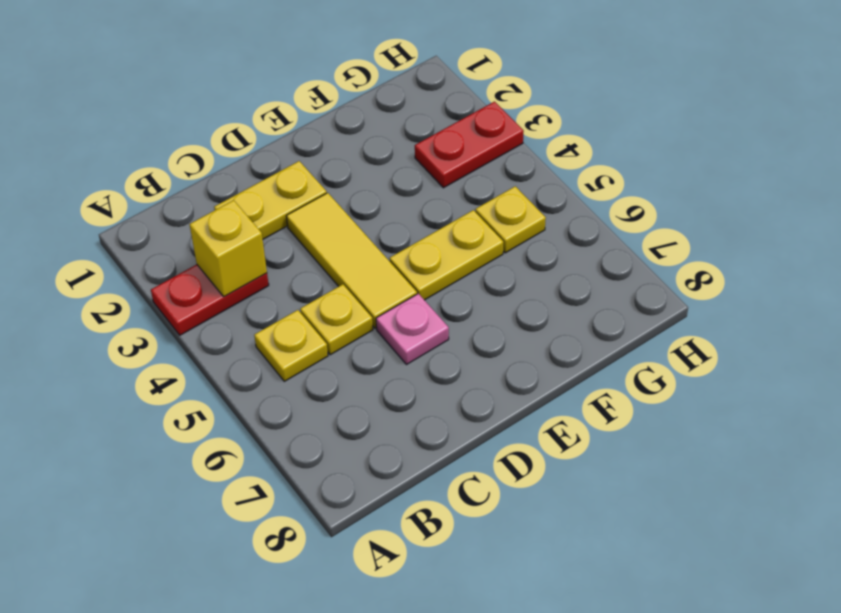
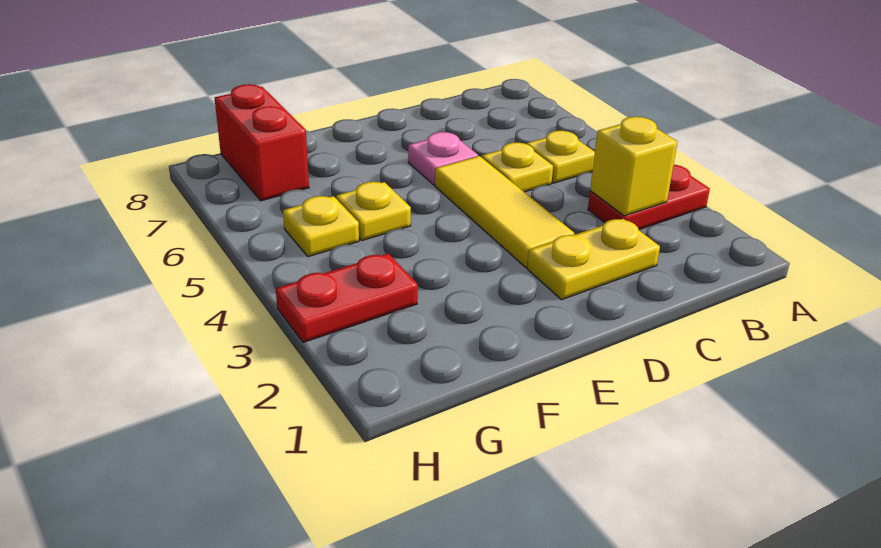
yellow plate E5:F5 level 1 -> yellow plate F5 level 1
none -> red brick G7:G8 level 1

